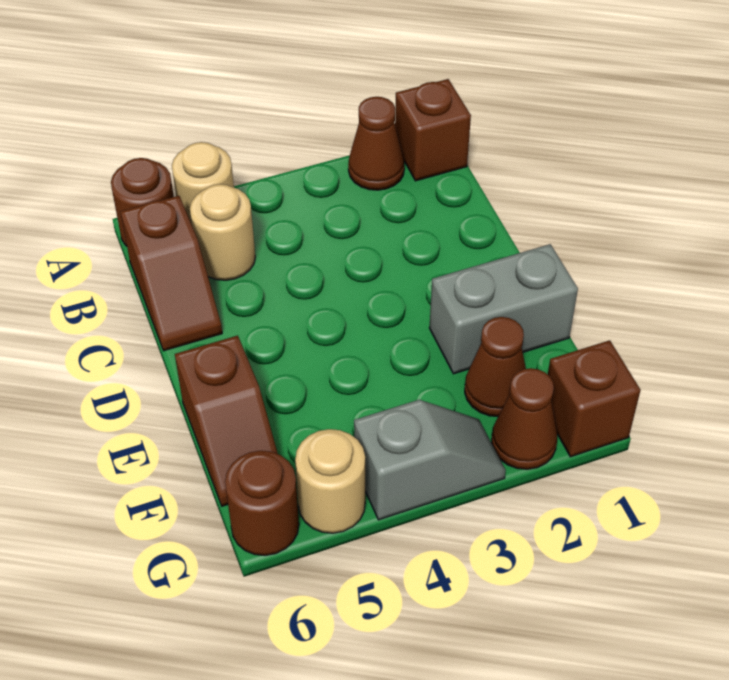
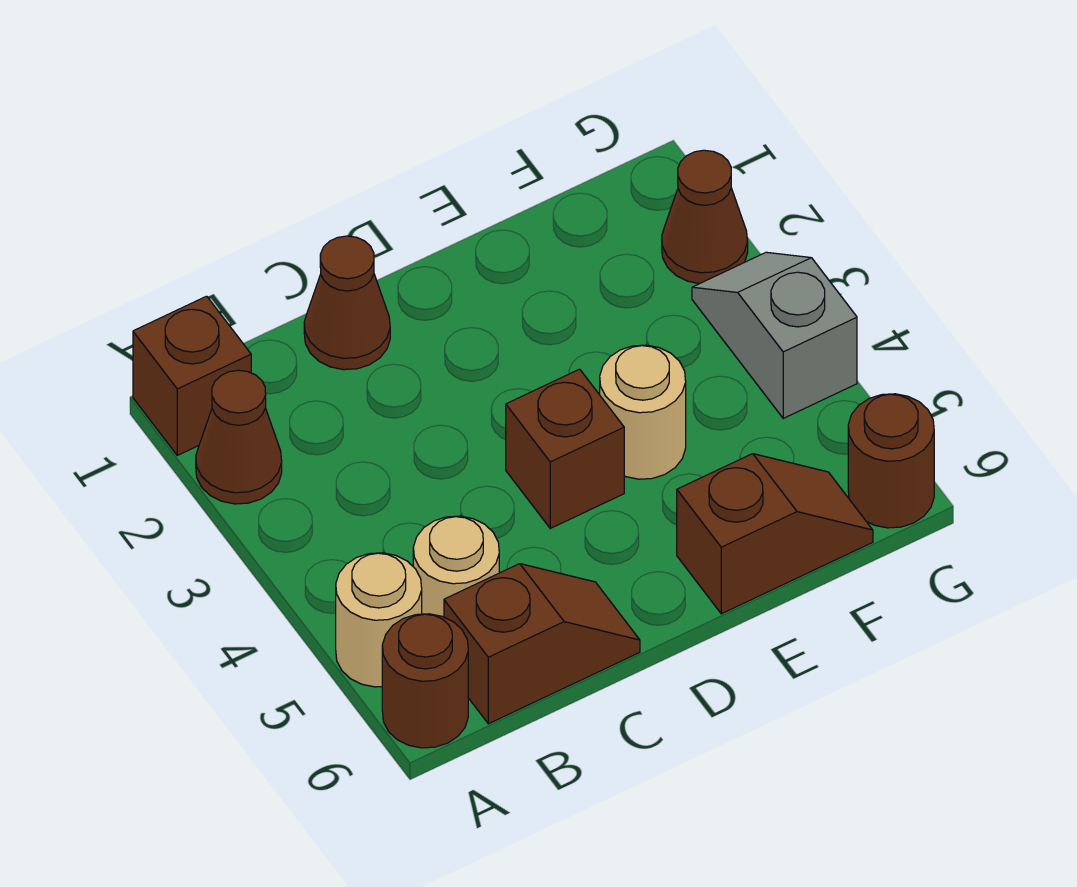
grey brick E1:E2 level 1 -> none
brown cone F2 level 1 -> brown cone C1 level 1
brown brick G1 level 1 -> brown brick D4 level 1
tan round brick G5 level 1 -> tan round brick E4 level 1

